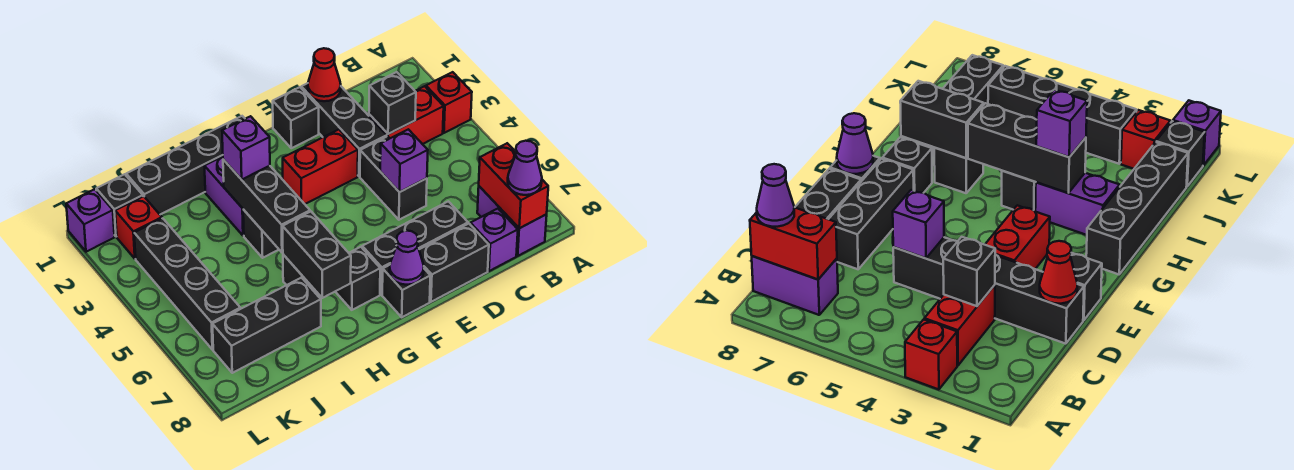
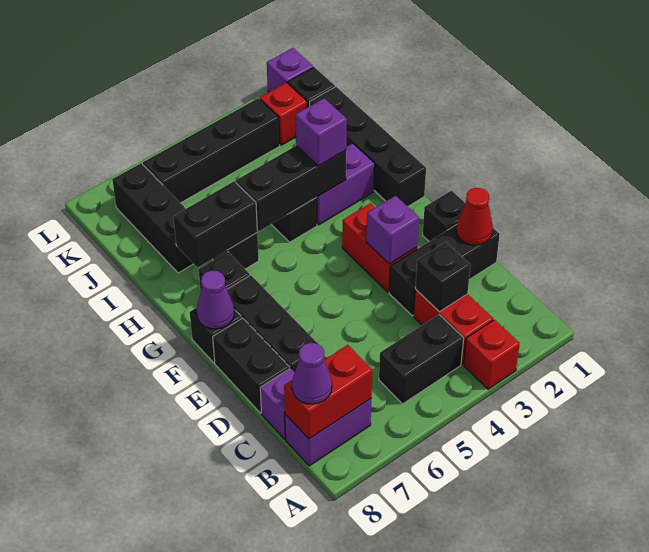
black brick D4:D5 level 1 -> black brick B4:B5 level 1
purple brick D5 level 2 -> purple brick E3 level 2

